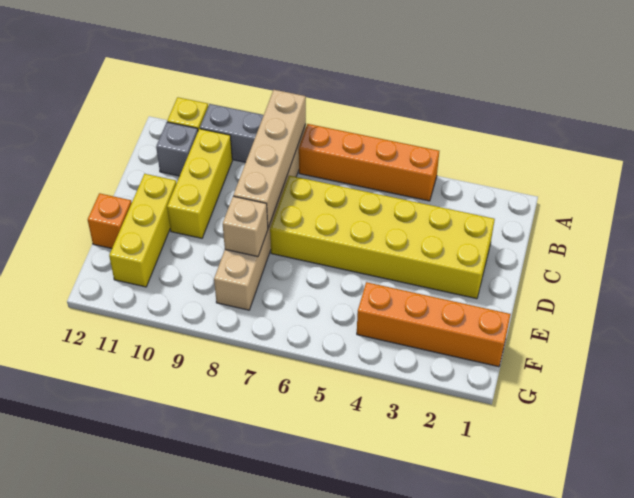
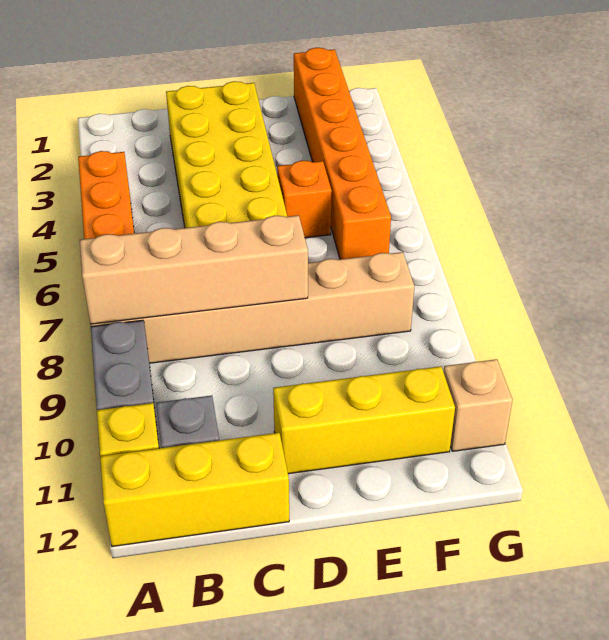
yellow brick B10:D10 level 1 -> yellow brick A12:C12 level 1
tan brick E8 level 2 -> tan brick G11 level 1
orange brick E12 level 1 -> orange brick E5 level 1
orange brick F1:F4 level 1 -> orange brick F1:F6 level 1

